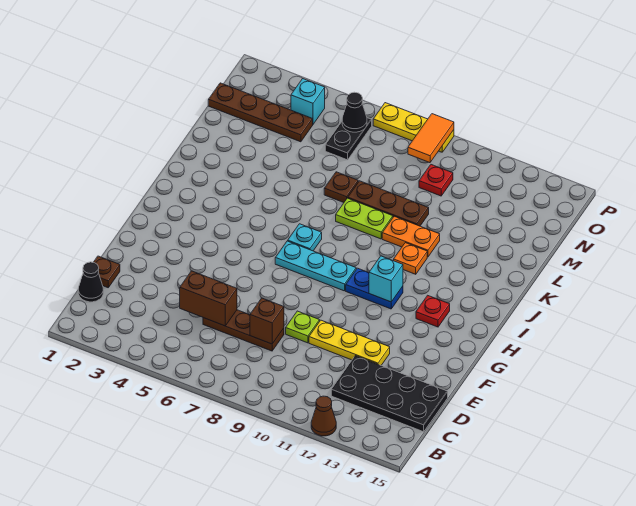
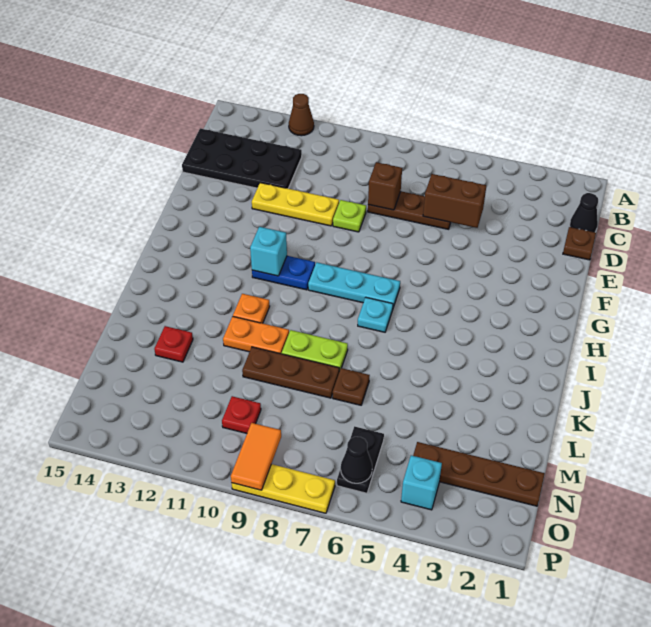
red plate H13 level 1 -> red plate L13 level 1

